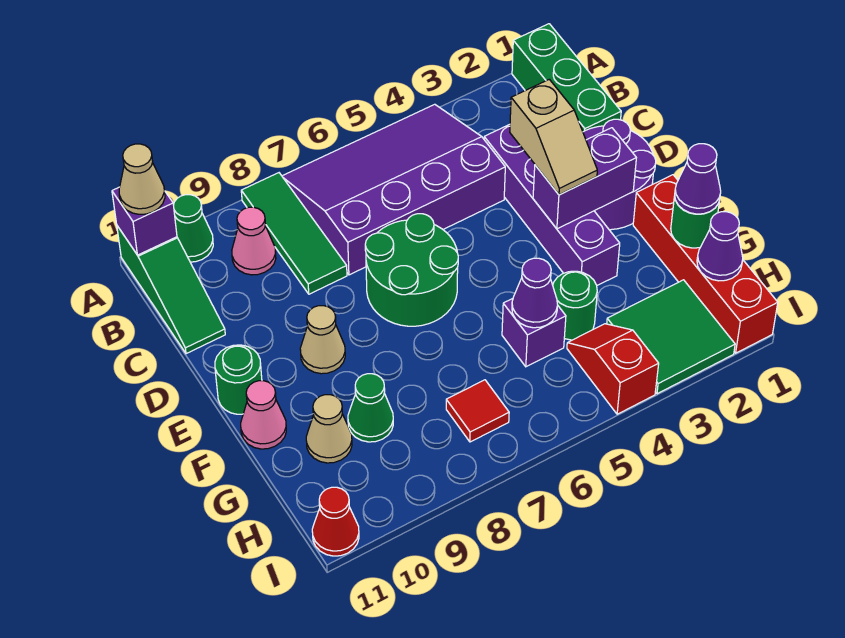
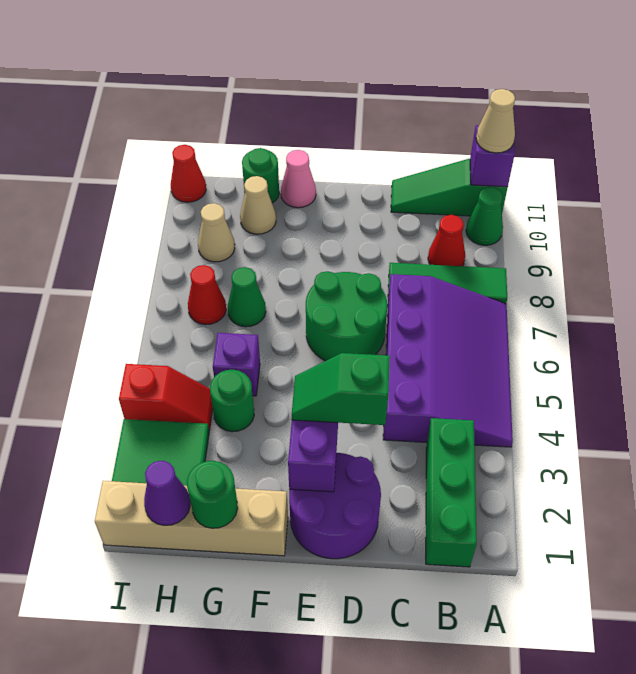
green brick A1:C1 level 1 -> green brick B1:B3 level 1
pink cone B9 level 1 -> red cone B9 level 1
purple brick C3:F3 level 1 -> none
tan slope D3:E3 level 3 top D -> green slope D3:E3 level 3 top D
tan cone E9 level 1 -> tan cone H9 level 1
green round brick E11 level 1 -> green round brick G11 level 1
red brick F1:I1 level 1 -> tan brick F1:I1 level 1
purple cone G1 level 3 -> none
purple cone G5 level 2 -> none
green cone G9 level 1 -> green cone G7 level 1
red tile H7 level 1 -> red cone H7 level 1

